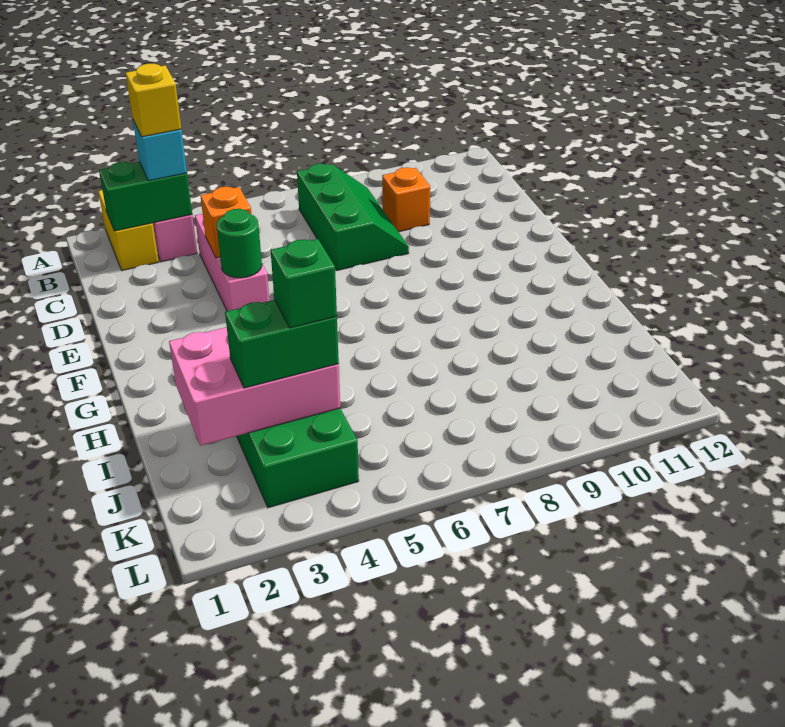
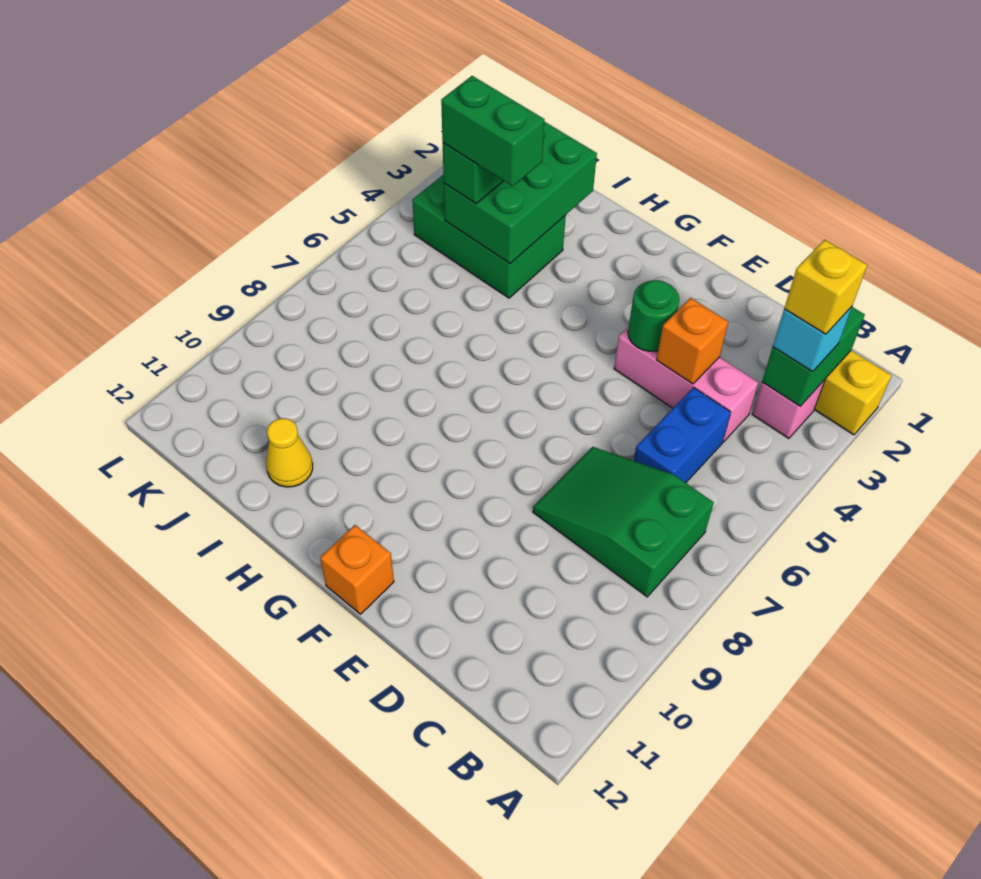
green slope B7:D8 level 1 top 7 -> green slope B7:D8 level 1 top B
none -> blue brick C5:C6 level 1
orange brick C9 level 1 -> orange brick F12 level 1
pink brick I2:J4 level 2 -> green brick I2:J4 level 2
none -> yellow cone I11 level 1
green brick J4 level 4 -> green brick I4:J4 level 4

